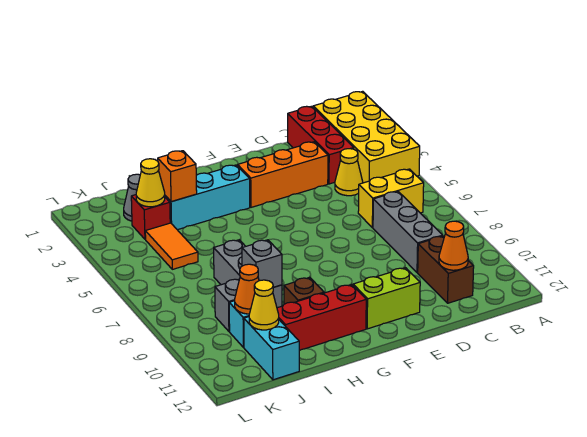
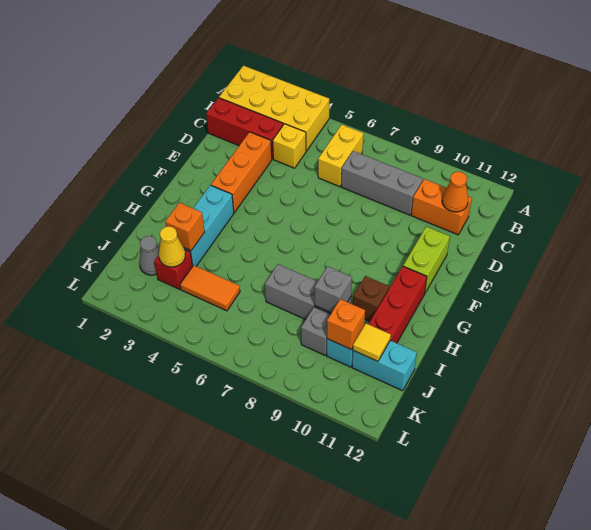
yellow cone C4 level 1 -> yellow brick C4 level 1
brown brick C10:C11 level 1 -> orange brick C10:C11 level 1
orange cone J10 level 2 -> orange brick J10 level 2
yellow cone J11 level 2 -> yellow tile J11 level 2

